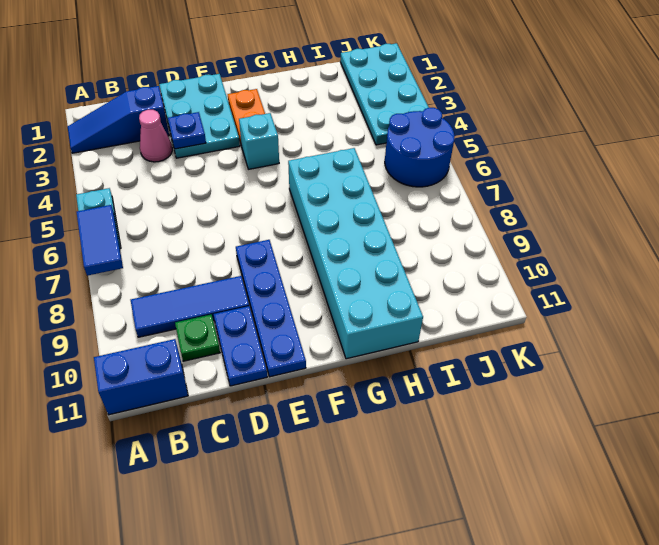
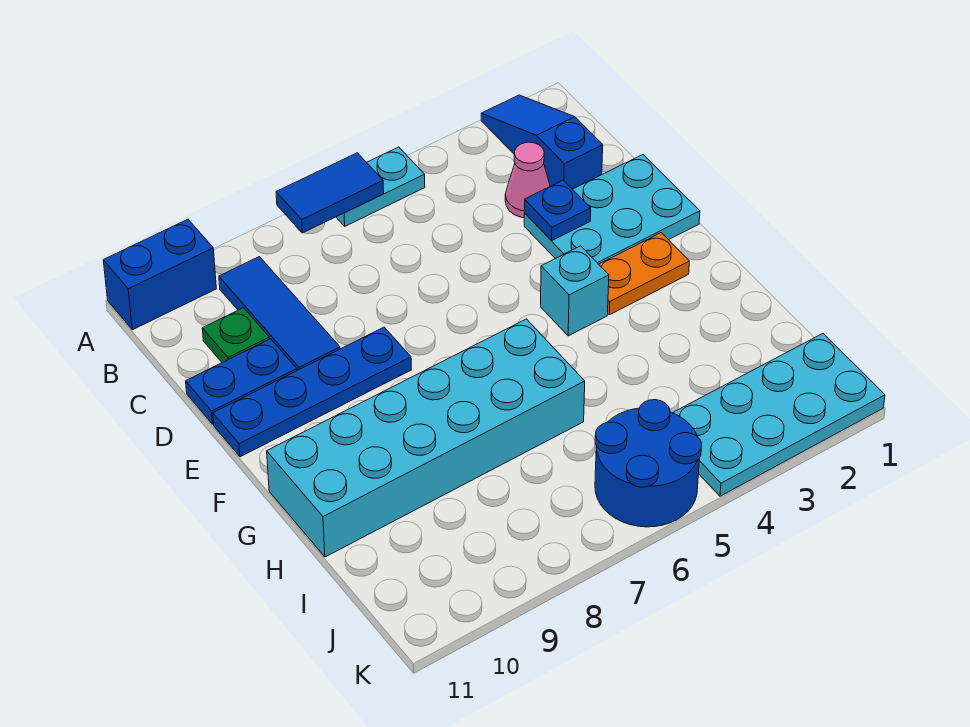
blue brick A11:B11 level 1 -> blue brick A10:A11 level 1

